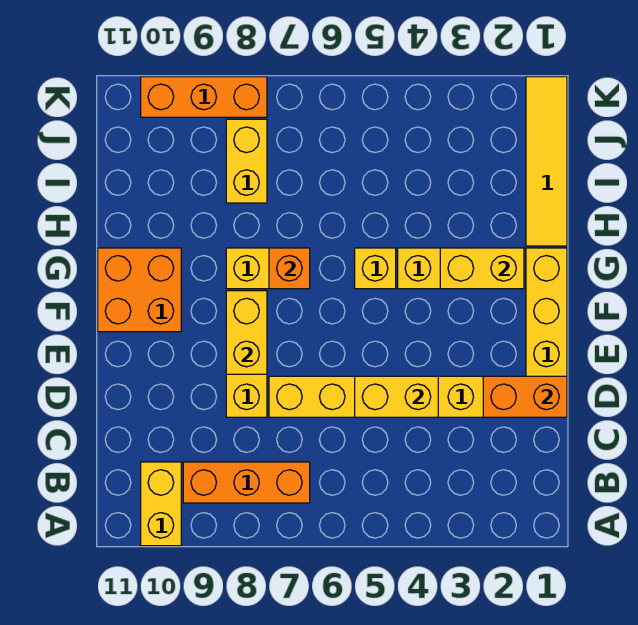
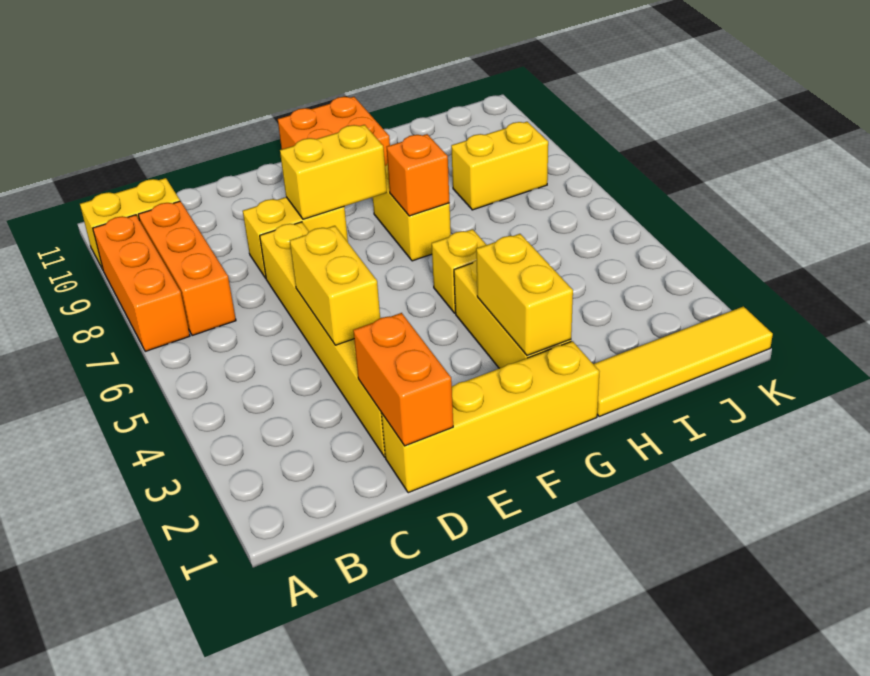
orange brick K8:K10 level 1 -> orange brick A7:A9 level 1

